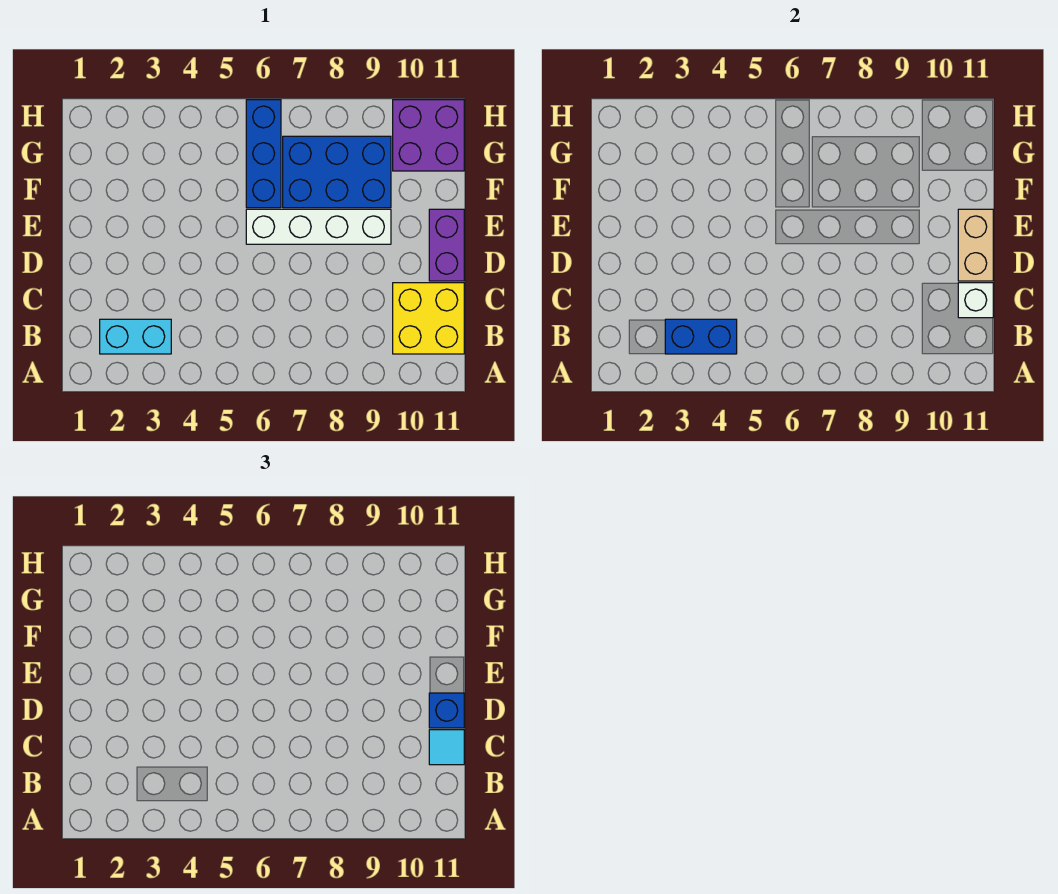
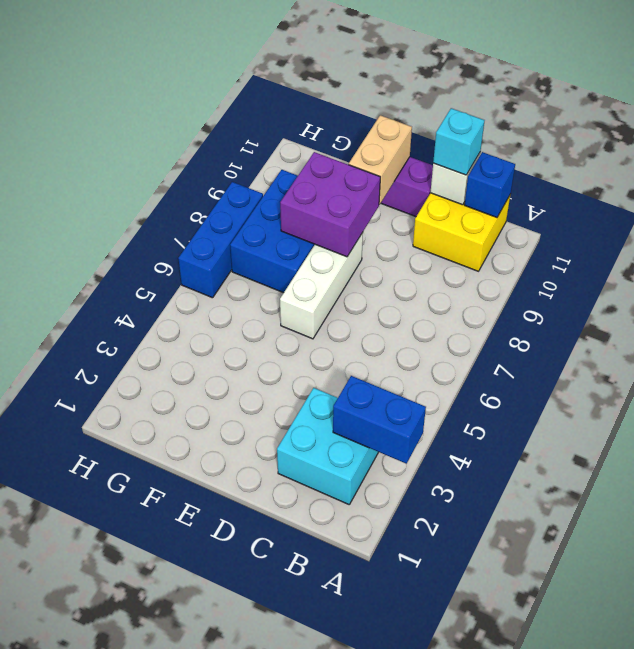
cyan brick B2:B3 level 1 -> cyan brick B2:C3 level 1
blue brick B3:B4 level 2 -> blue brick A3:B3 level 2
cyan tile C11 level 3 -> cyan brick C11 level 3
tan brick D11:E11 level 2 -> tan brick E10:E11 level 2
blue brick D11 level 3 -> blue brick B11 level 2
white brick E6:E9 level 1 -> white brick E6:E8 level 1
blue brick F6:H6 level 1 -> blue brick H6:H8 level 1
purple brick G10:H11 level 1 -> purple brick E8:F9 level 2

